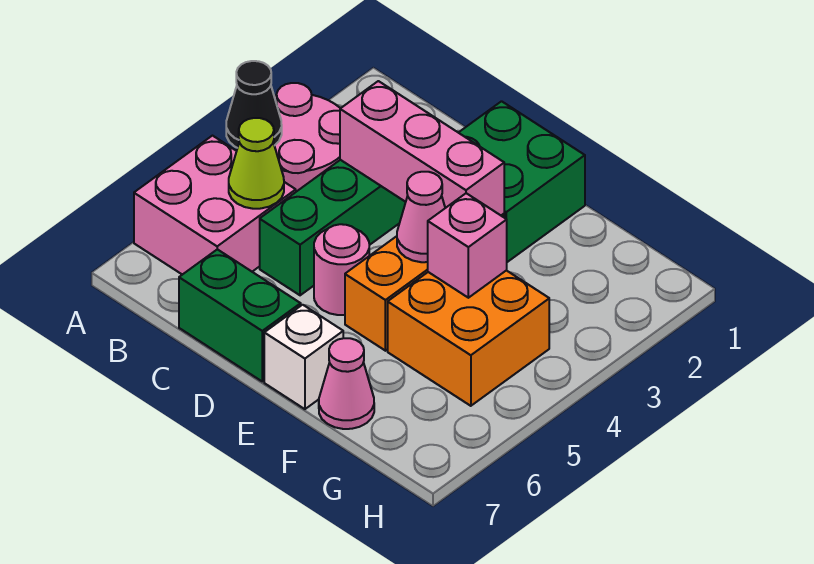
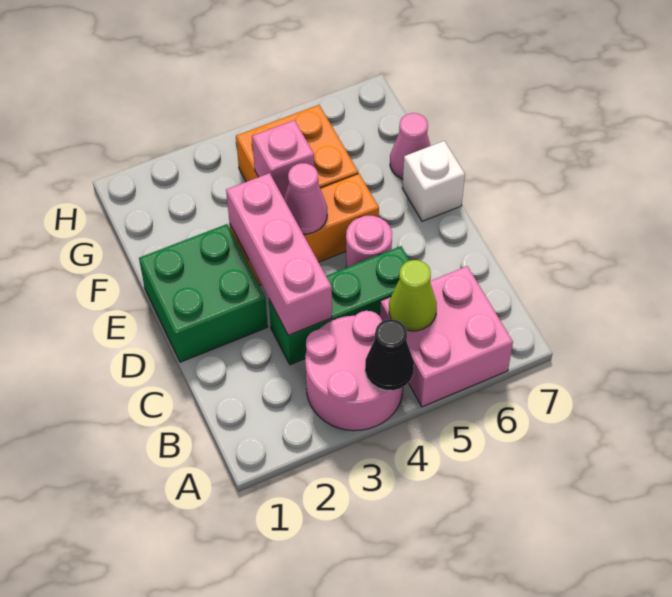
green brick C7:D7 level 1 -> none

